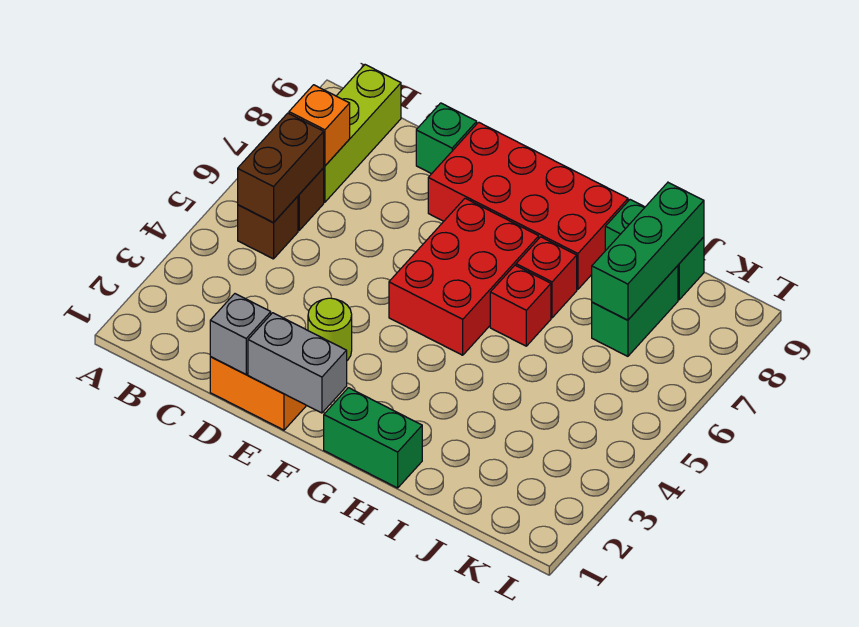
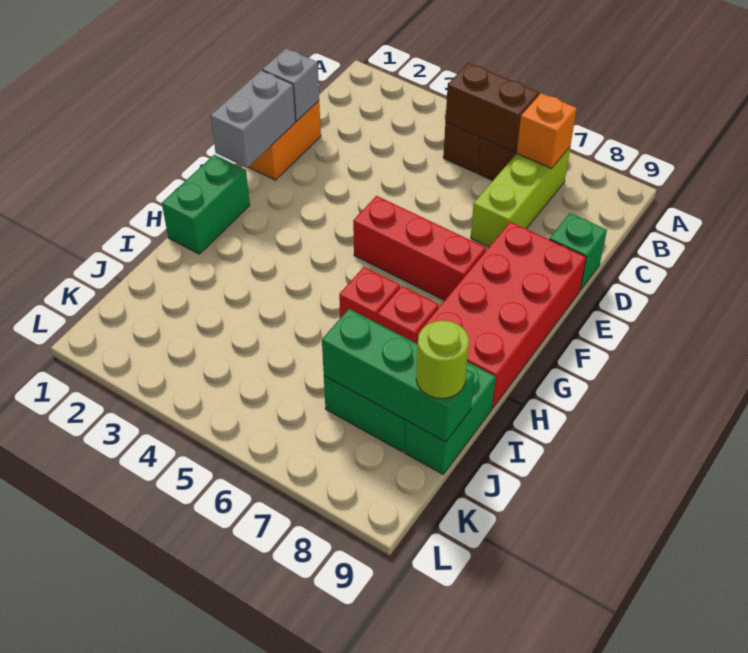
lime brick B7:B9 level 1 -> lime brick B7:D7 level 1
lime round brick E3 level 1 -> lime round brick J9 level 3
red brick F5:G7 level 1 -> red brick F5:F7 level 1

